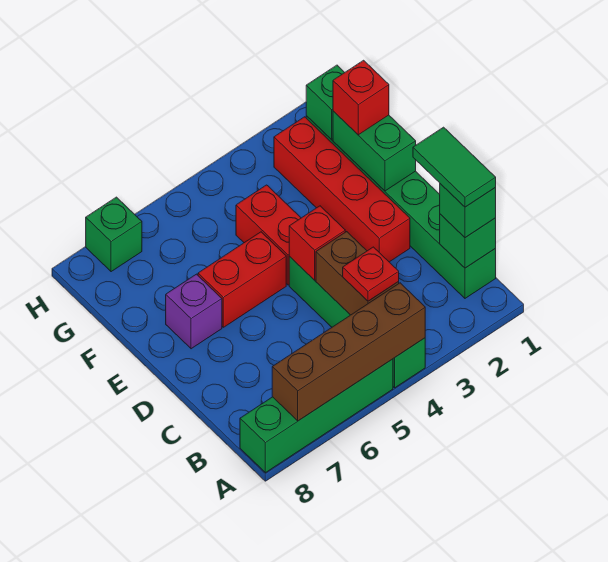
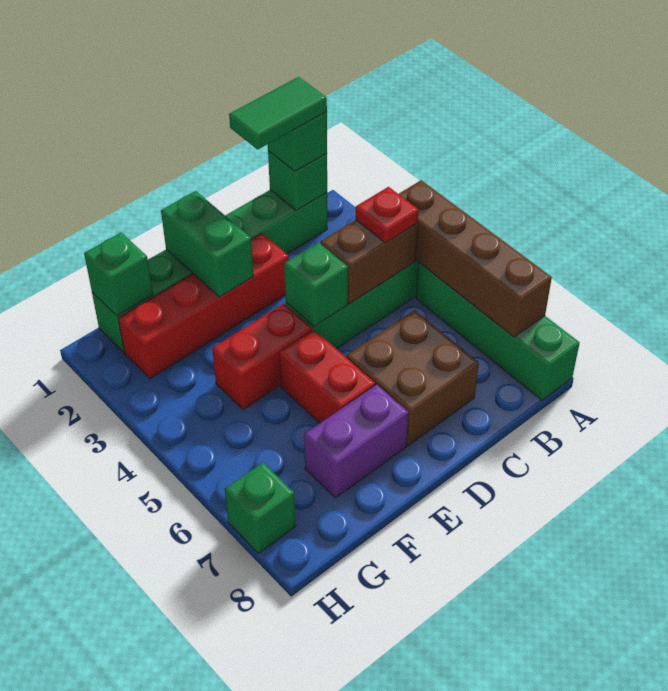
none -> brown brick C6:D7 level 1
red brick D4 level 2 -> green brick D4 level 2
green brick E1:F1 level 2 -> green brick E1:E2 level 2
purple brick E7 level 1 -> purple brick E7:F7 level 1
red brick F1 level 3 -> none

